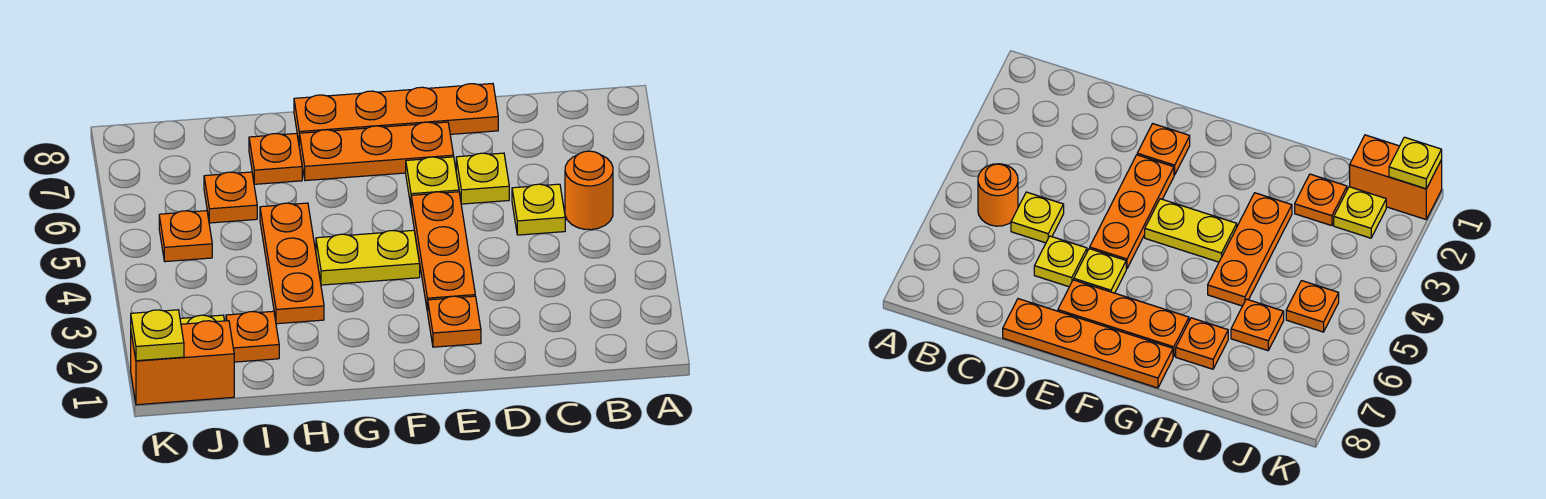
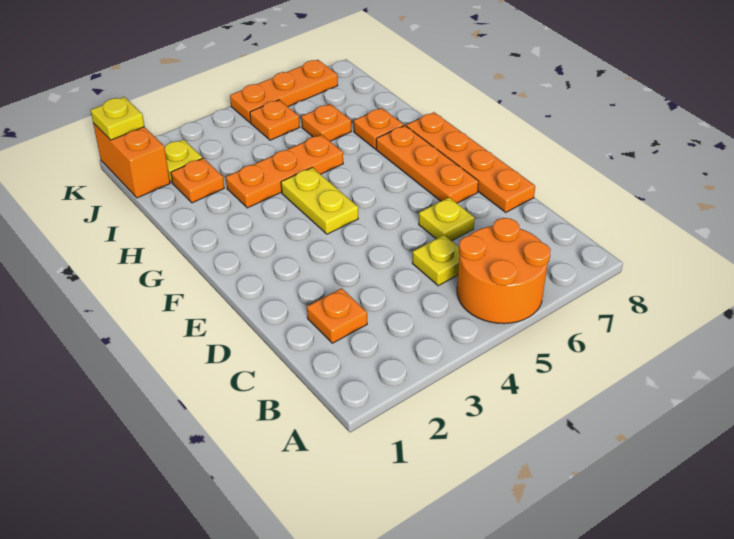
orange round brick B5 level 1 -> orange round brick A5:B6 level 1
orange plate E2 level 1 -> orange plate C2 level 1
orange plate E3:E5 level 1 -> orange plate K5:K7 level 1
yellow plate E6 level 1 -> none

